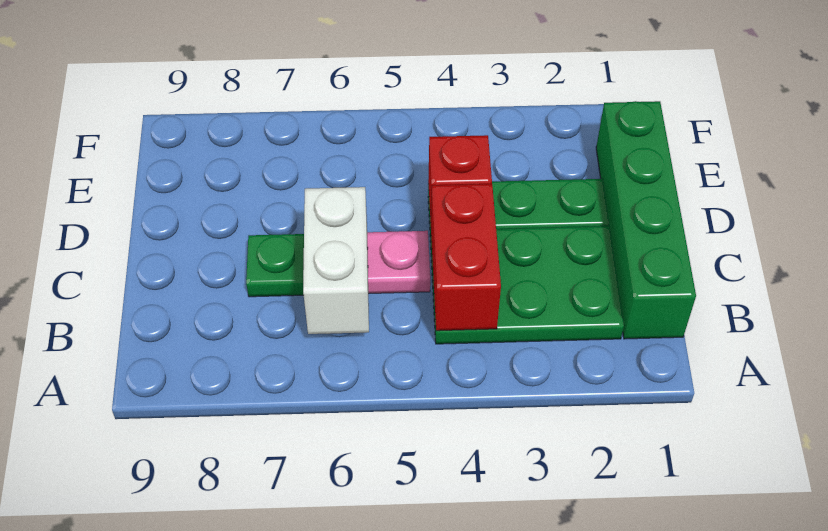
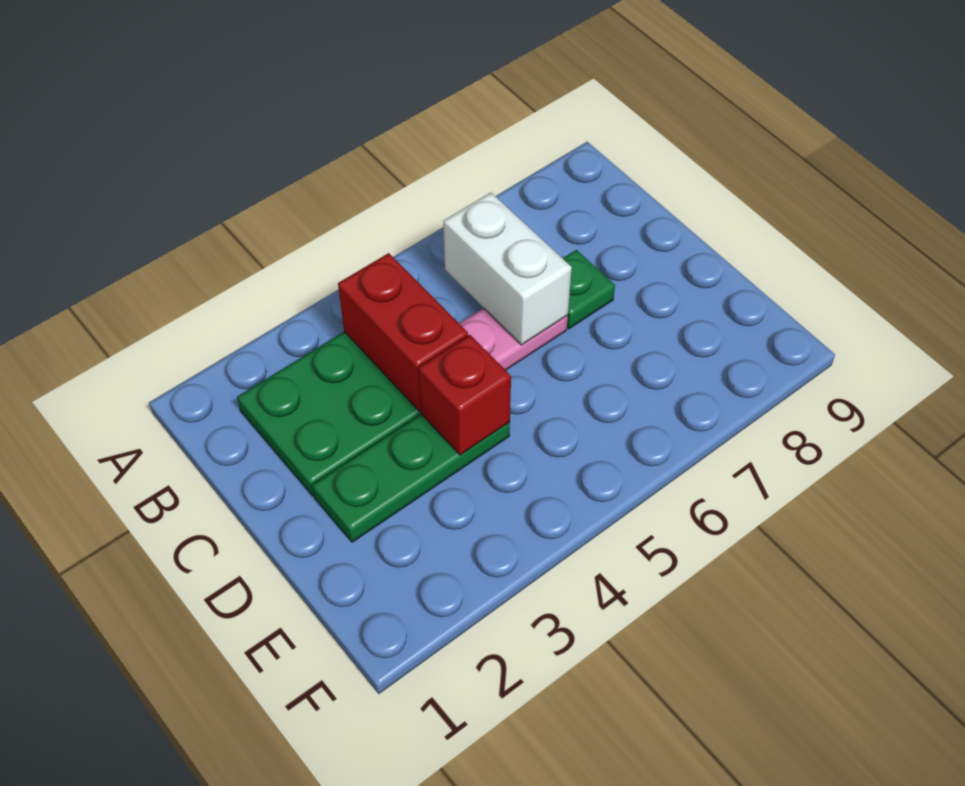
green brick B1:E1 level 1 -> none

